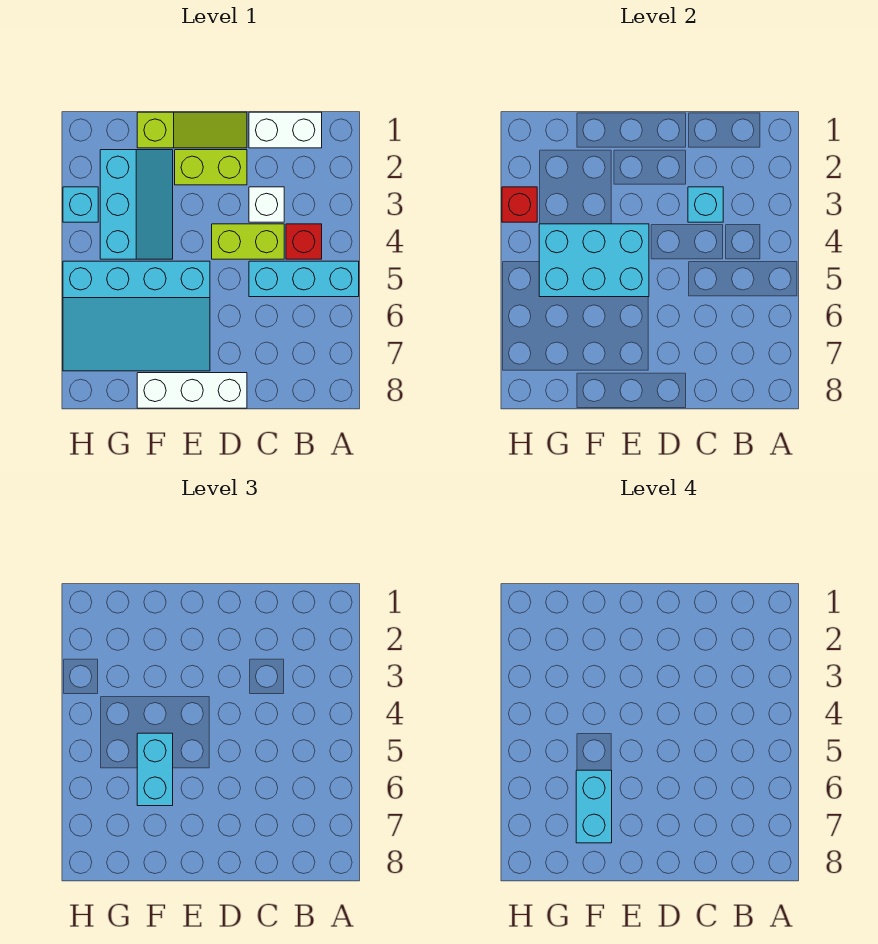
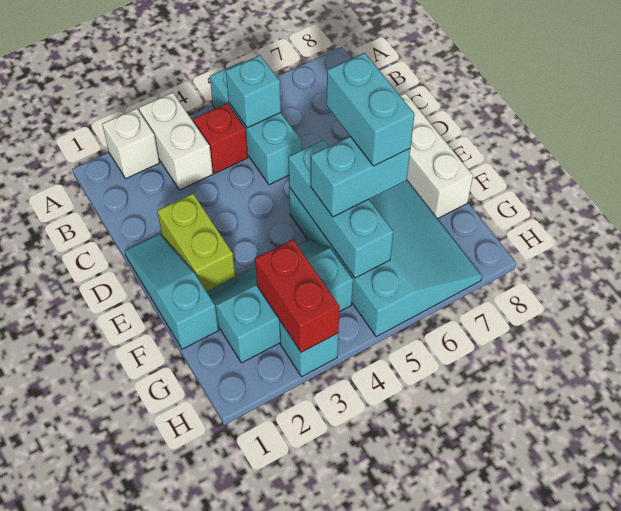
white brick B1:C1 level 1 -> white brick A3:B3 level 1
white brick C3 level 1 -> white brick A2 level 1
cyan brick C3 level 2 -> cyan brick B5 level 2
lime brick C4:D4 level 1 -> none
lime slope D1:F1 level 1 top F -> cyan slope D1:F1 level 1 top F
cyan brick E4:G5 level 2 -> cyan brick E5:G5 level 2
cyan brick F6:F7 level 4 -> cyan brick E6:F6 level 4
red brick H3 level 2 -> red brick G3:H3 level 2

